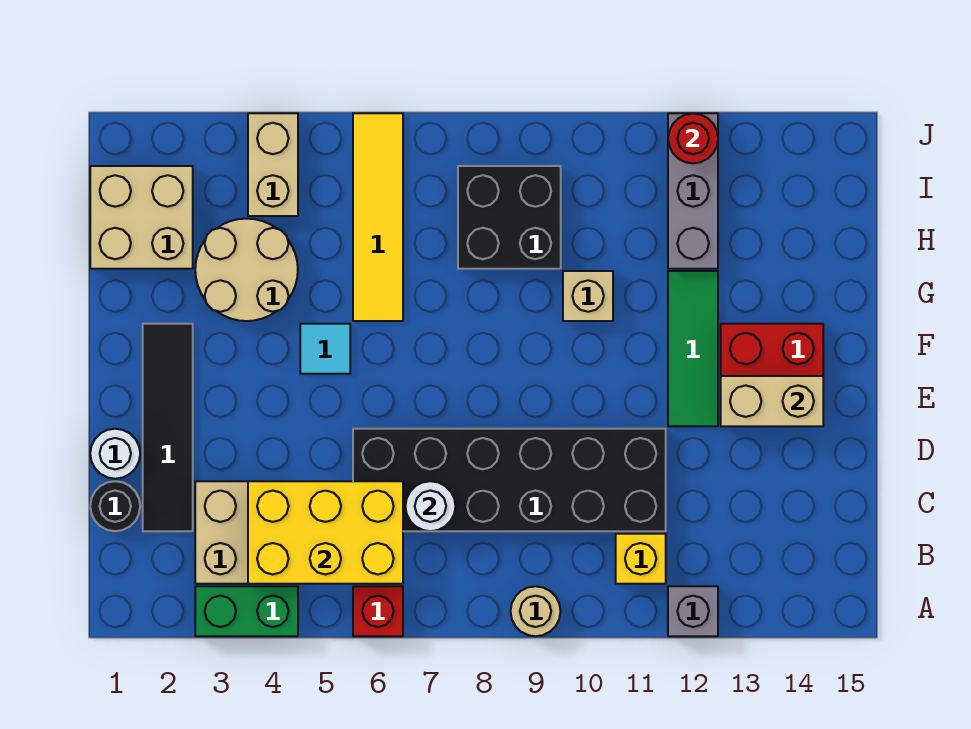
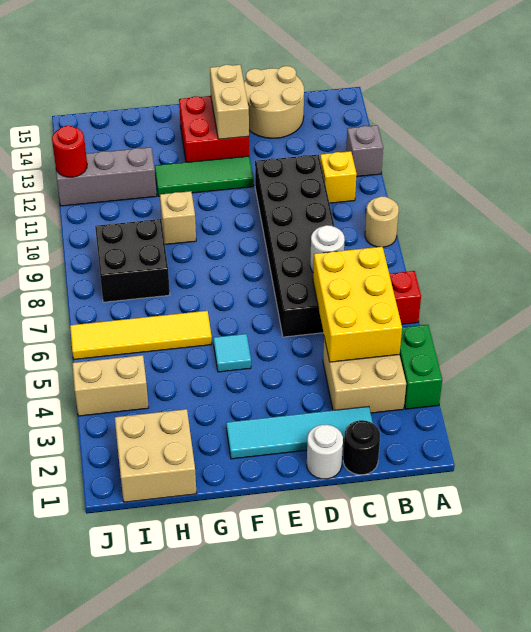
black tile C2:F2 level 1 -> cyan tile C2:F2 level 1
tan round brick G3:H4 level 1 -> tan round brick C14:D15 level 1

